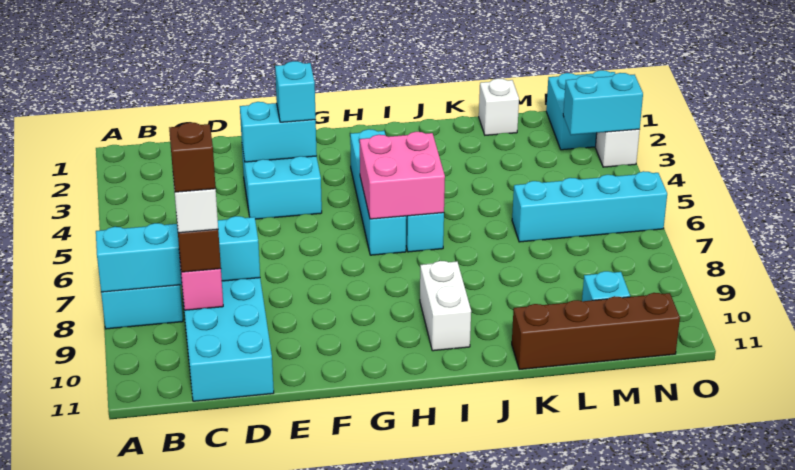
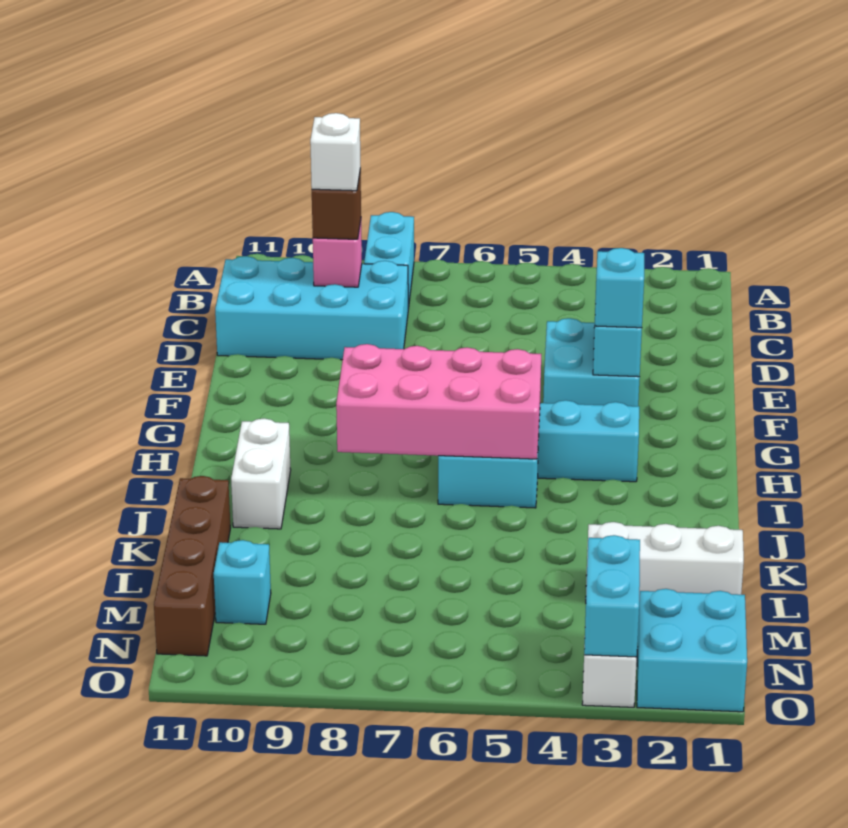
cyan brick A8:D8 level 2 -> none
brown brick C9 level 5 -> none
pink brick H5:I6 level 2 -> pink brick H5:I8 level 2
white brick I9:I10 level 1 -> white brick I10:J10 level 1
white brick L1 level 1 -> white brick L1:L3 level 1
cyan brick L6:O6 level 1 -> none

